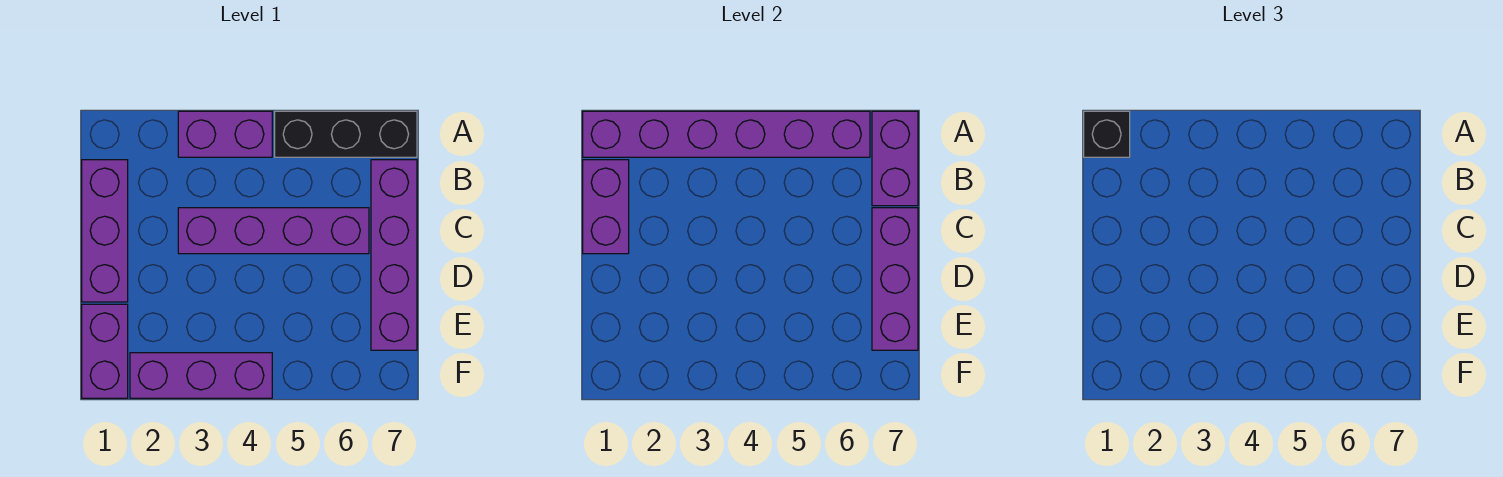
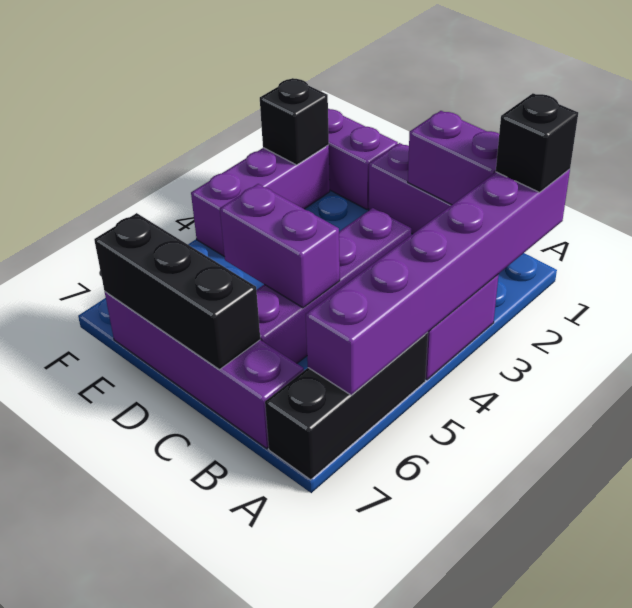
purple brick A7:B7 level 2 -> purple brick C5:D5 level 2
purple brick C7:E7 level 2 -> black brick C7:E7 level 2
none -> black brick F2 level 2

